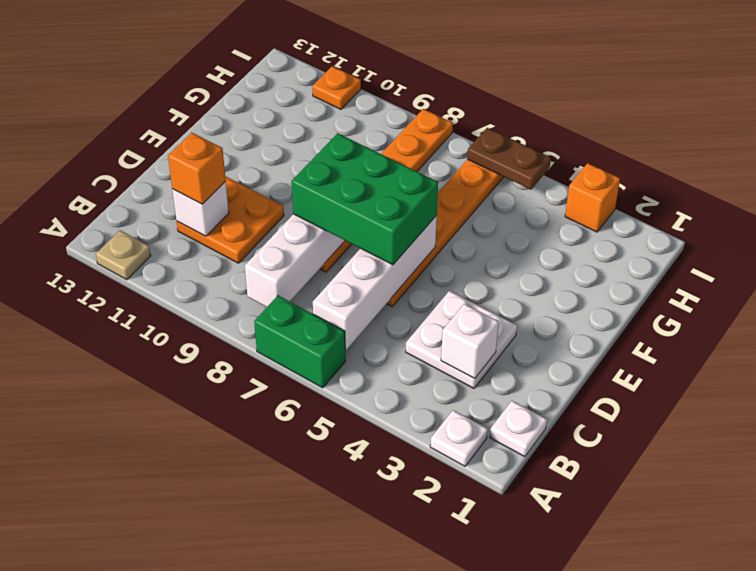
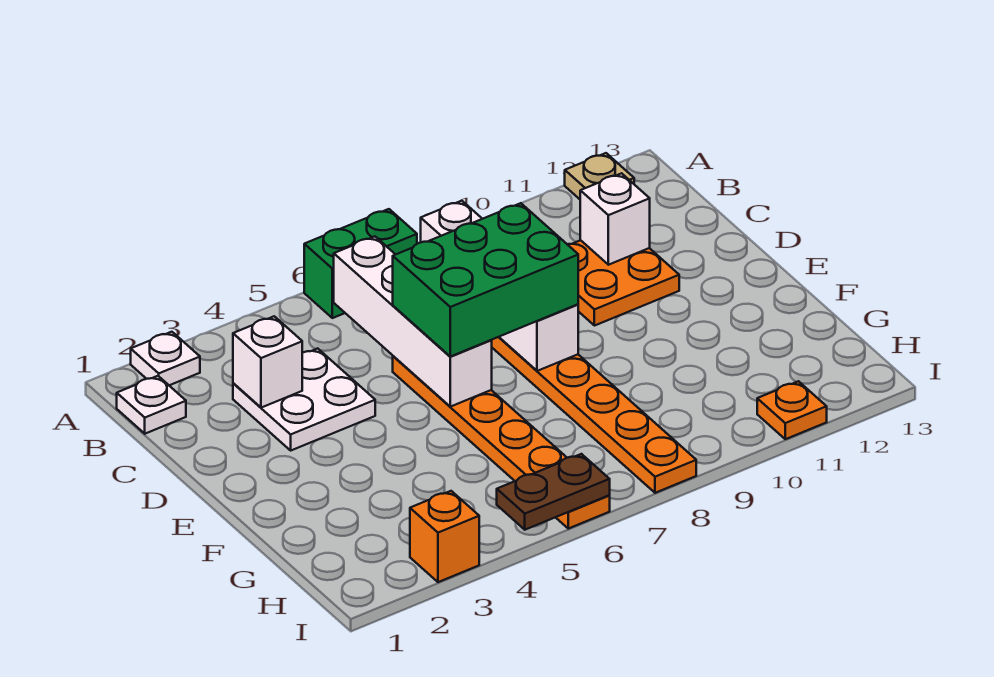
orange brick C11 level 3 -> none

